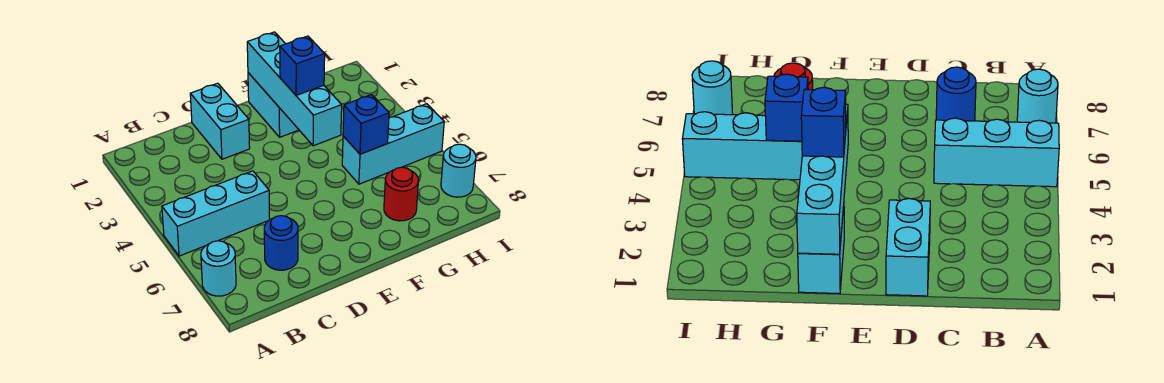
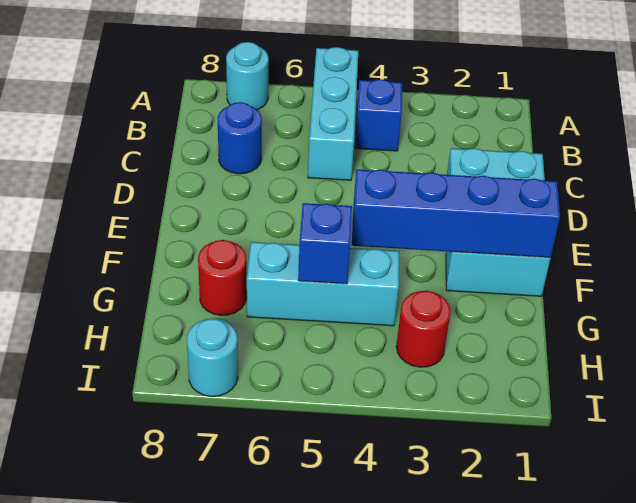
cyan brick F1:F4 level 2 -> blue brick F1:F4 level 2
blue brick F3 level 3 -> blue brick B4 level 1
cyan brick G5:I5 level 1 -> cyan brick G4:G6 level 1
none -> red round brick H3 level 1

